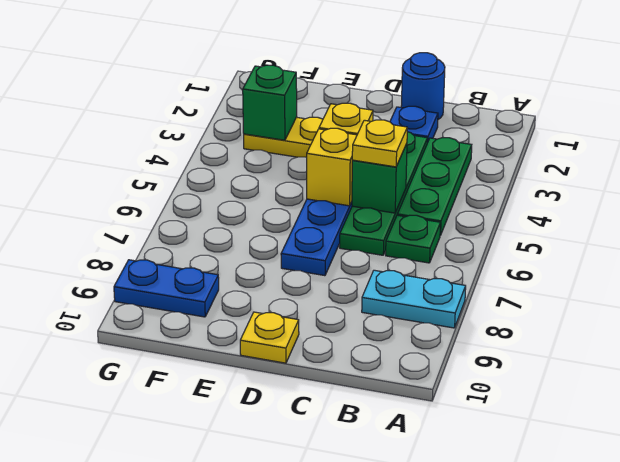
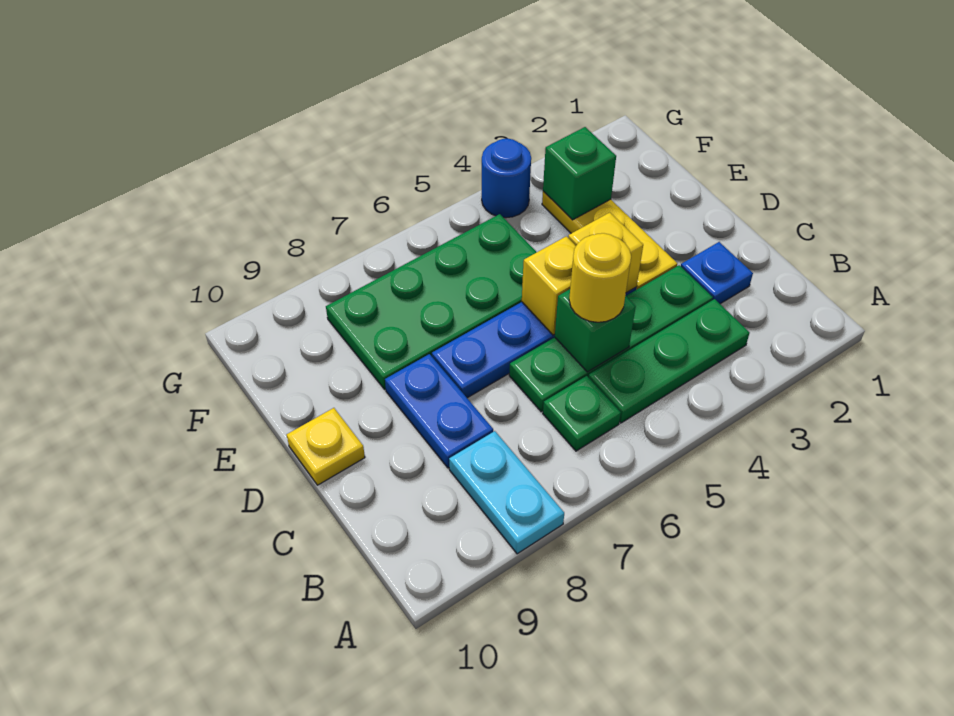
blue round brick C1 level 1 -> blue round brick G4 level 1
yellow plate C5 level 3 -> yellow round brick C5 level 3
none -> green plate E5:F8 level 1
blue plate F9:G9 level 1 -> blue plate C8:D8 level 1

